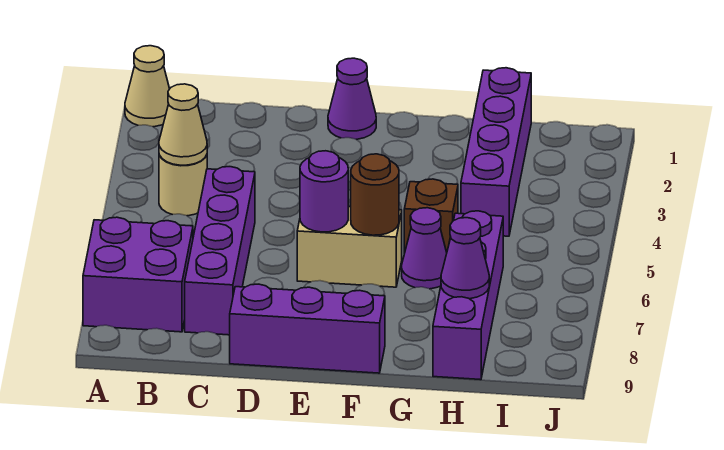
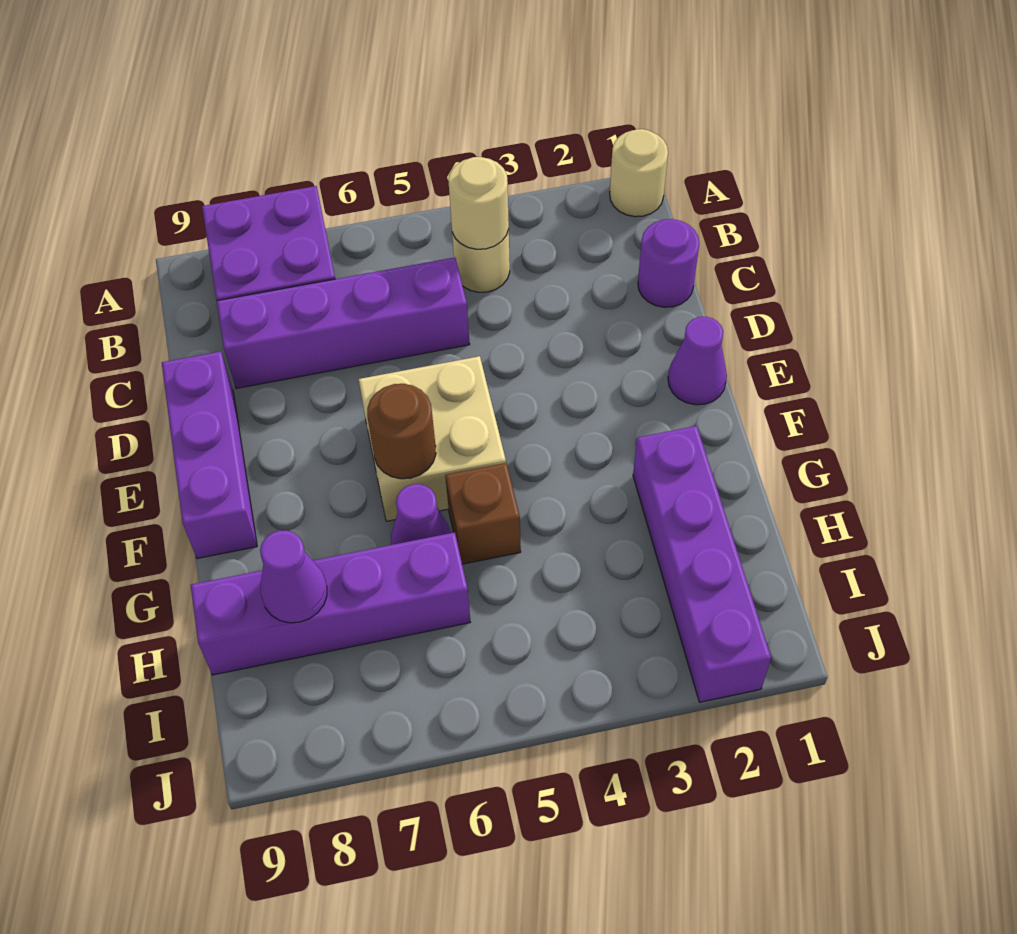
tan cone A1 level 1 -> tan round brick A1 level 1
tan cone B4 level 2 -> tan round brick B4 level 2
tan brick E6:F6 level 1 -> tan brick E5:F6 level 1
purple round brick E6 level 2 -> purple round brick C1 level 1
purple brick H1:H4 level 1 -> purple brick G2:J2 level 1

